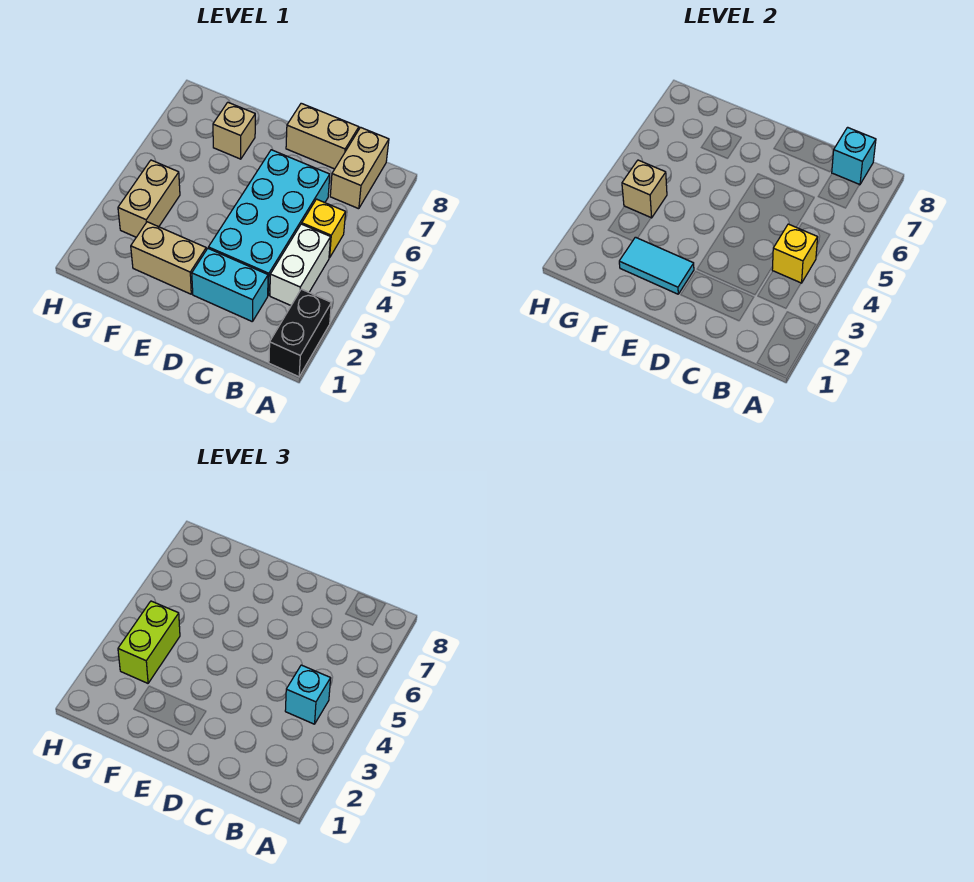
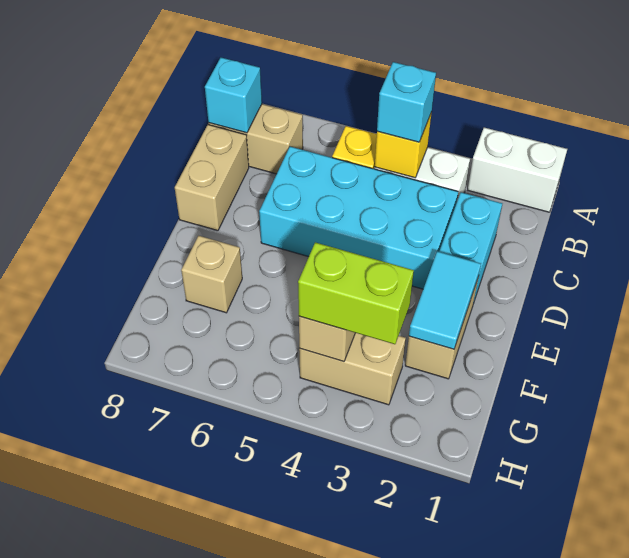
black brick A1:A2 level 1 -> white brick A1:A2 level 1

